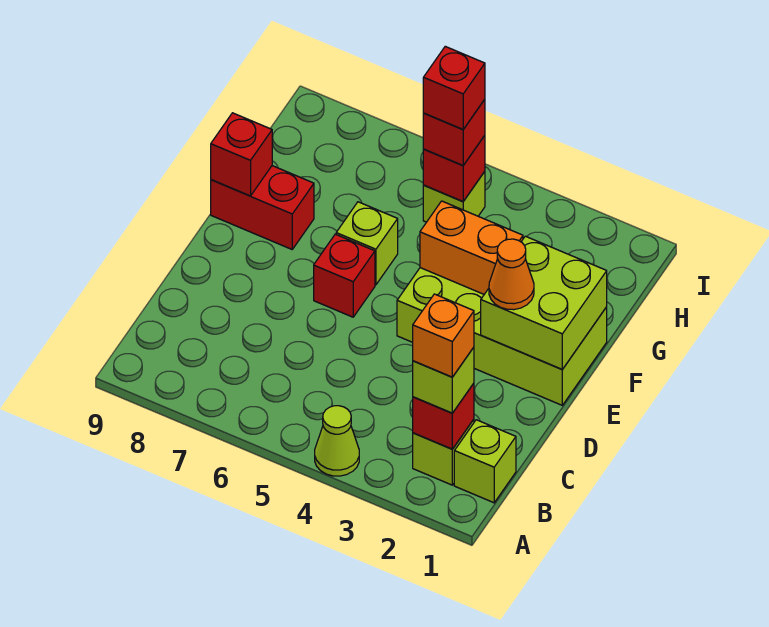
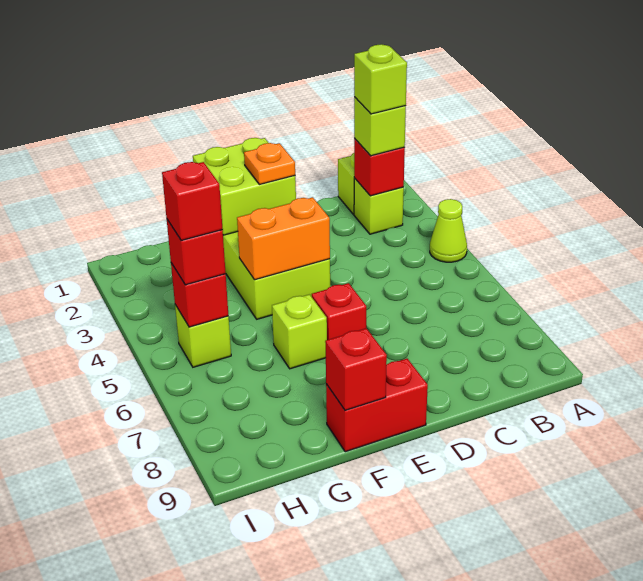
orange brick B2 level 4 -> lime brick B2 level 4
orange cone E2 level 3 -> orange plate E2 level 3
orange brick F3:F4 level 2 -> orange brick E4:F4 level 2
red brick F8:F9 level 1 -> red brick E9:F9 level 1

